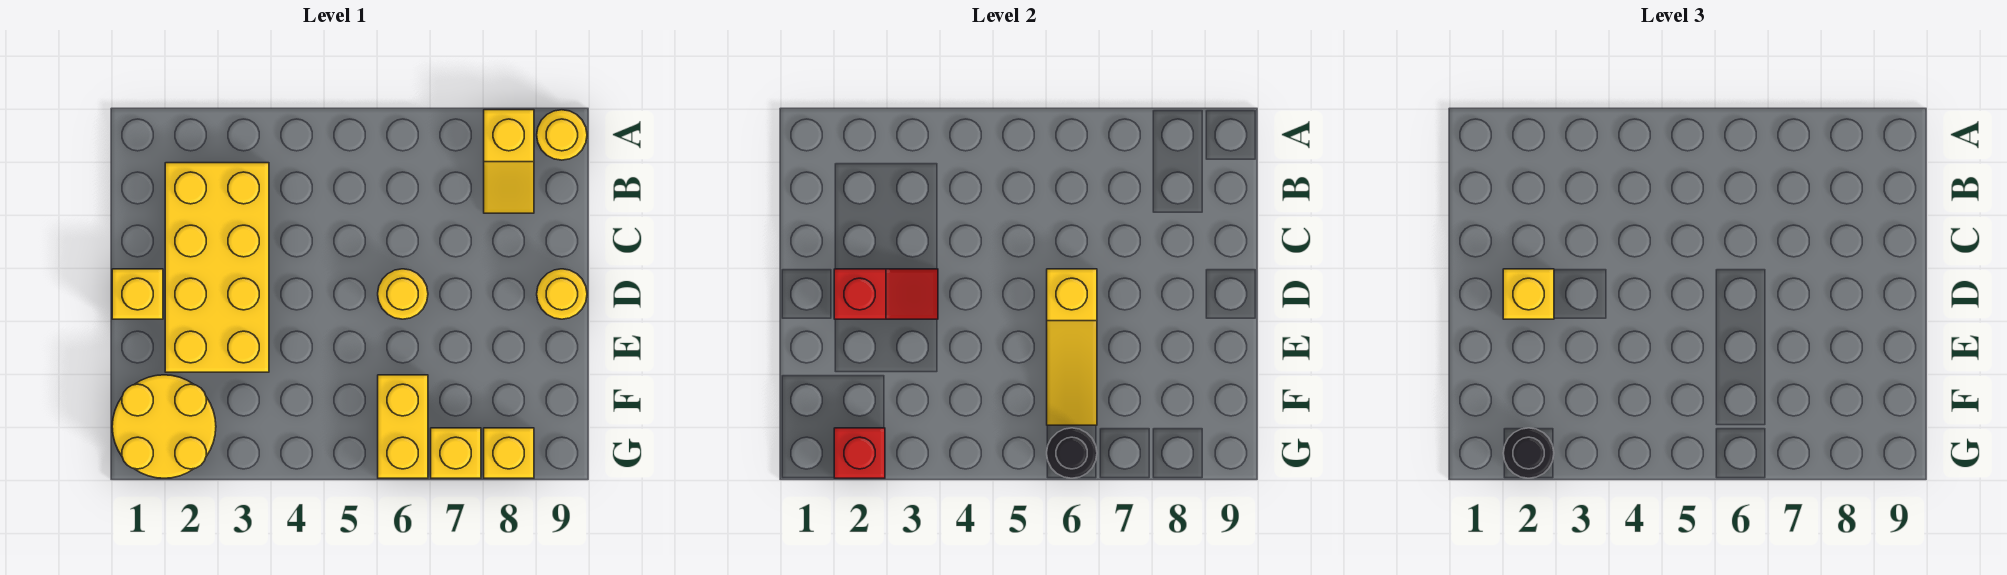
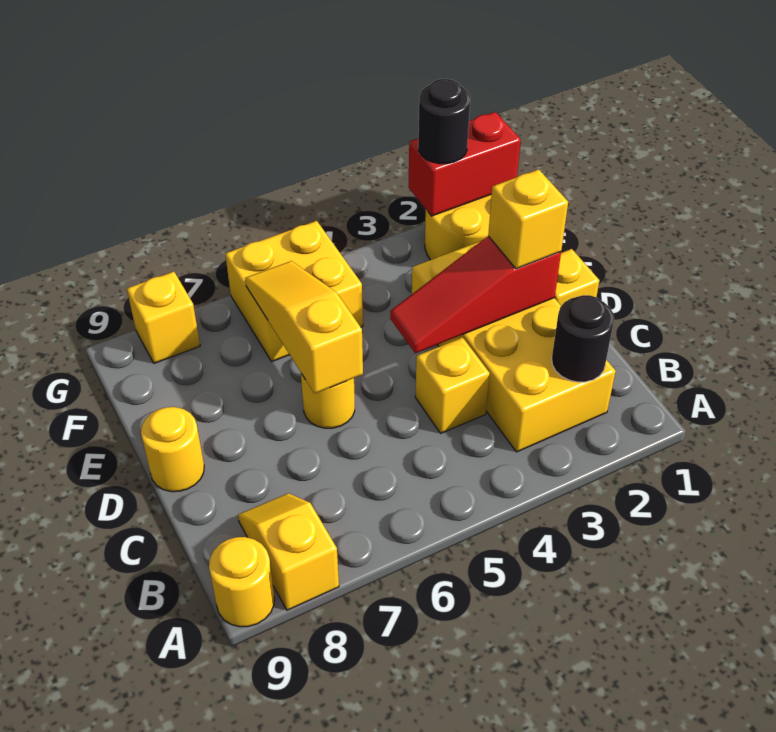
red slope D2:D3 level 2 top 2 -> red slope D2:D4 level 2 top 2
yellow brick F6:G6 level 1 -> yellow brick F5:G6 level 1
red brick G2 level 2 -> red brick G1:G2 level 2
black round brick G6 level 2 -> black round brick B2 level 2
yellow brick G7 level 1 -> yellow brick C4 level 1

